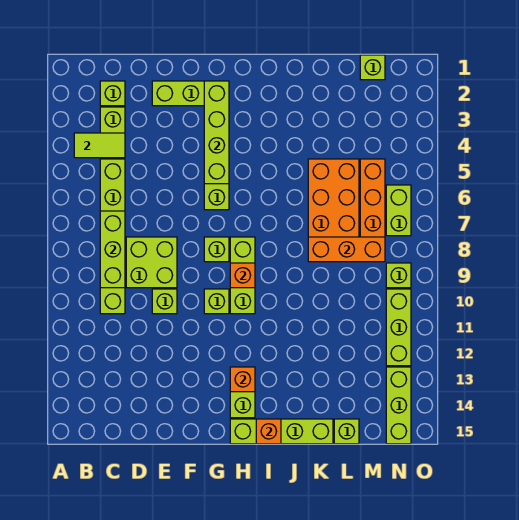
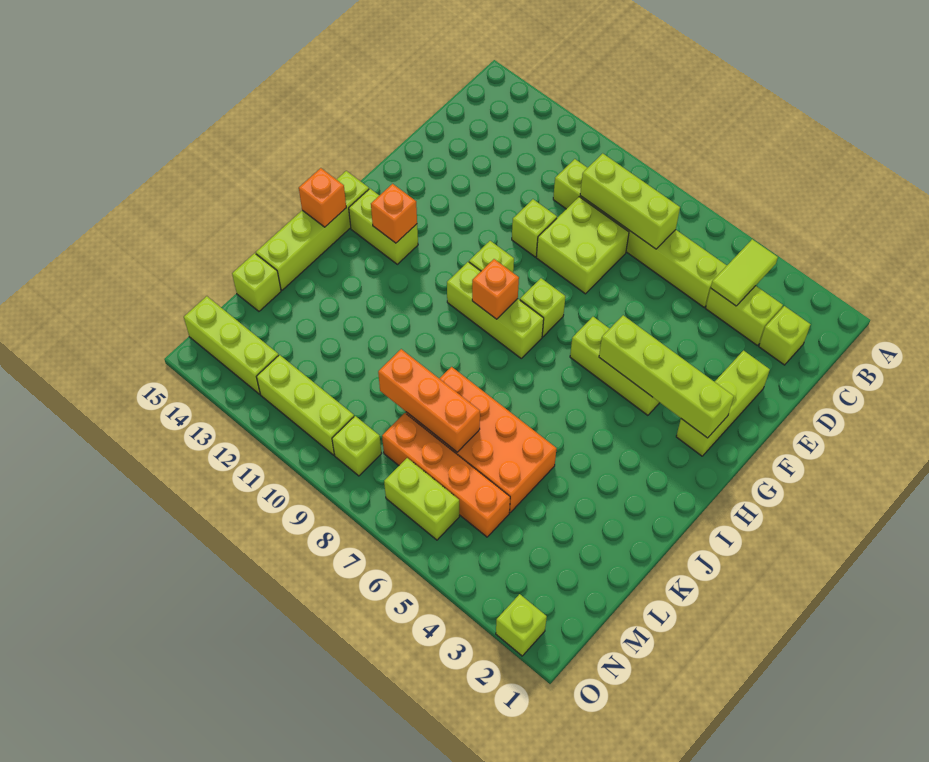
orange brick K8:M8 level 2 -> orange brick L7:L9 level 2
lime brick M1 level 1 -> lime brick O2 level 1

